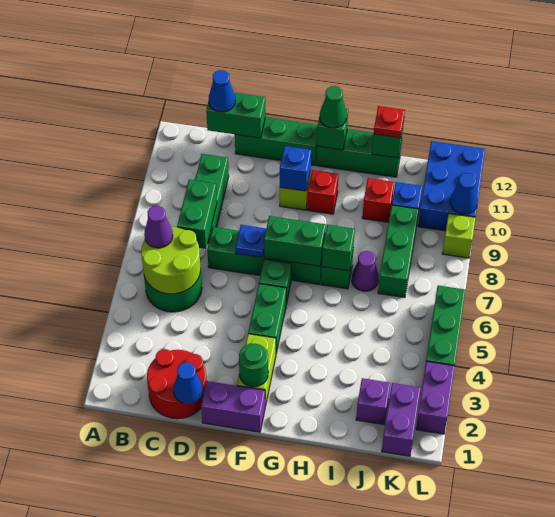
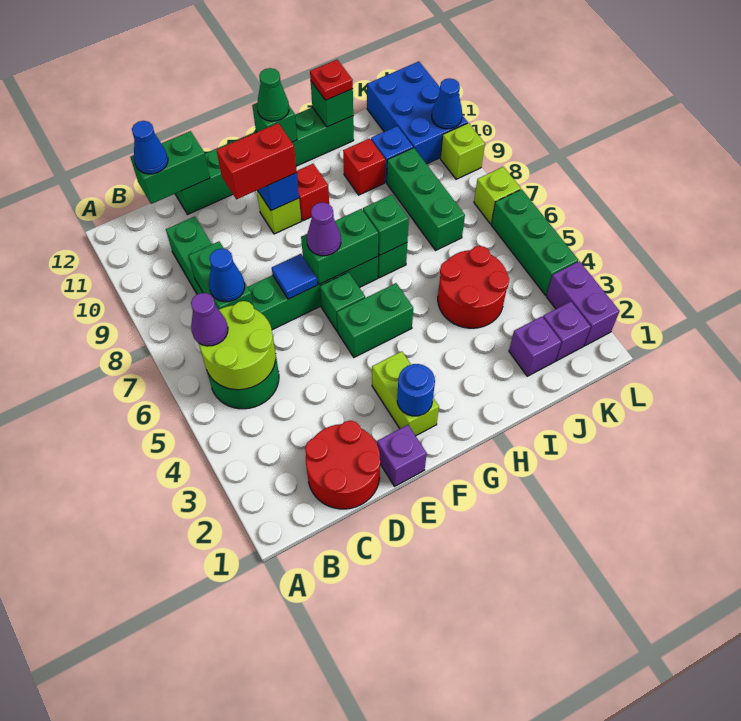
blue cone D1 level 2 -> blue cone C7 level 3
purple brick E1:F1 level 1 -> purple brick E1 level 1
blue plate E7 level 2 -> blue tile E7 level 2
none -> red brick E10:F10 level 3
green round brick F2 level 2 -> blue round brick F2 level 2
green brick F4:F5 level 1 -> green brick F5:G5 level 1
none -> red round brick I4:J5 level 1
purple cone I7 level 1 -> purple cone F7 level 3
purple brick K1:K2 level 1 -> purple brick K2 level 1
none -> lime brick L7 level 1

